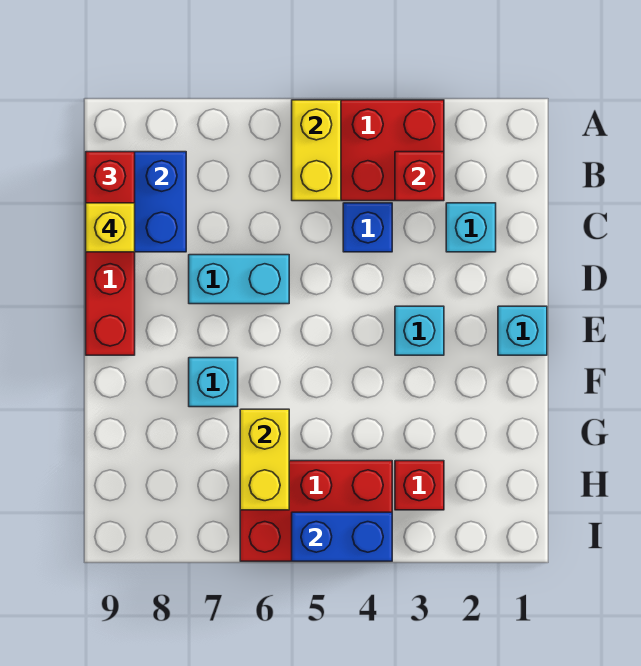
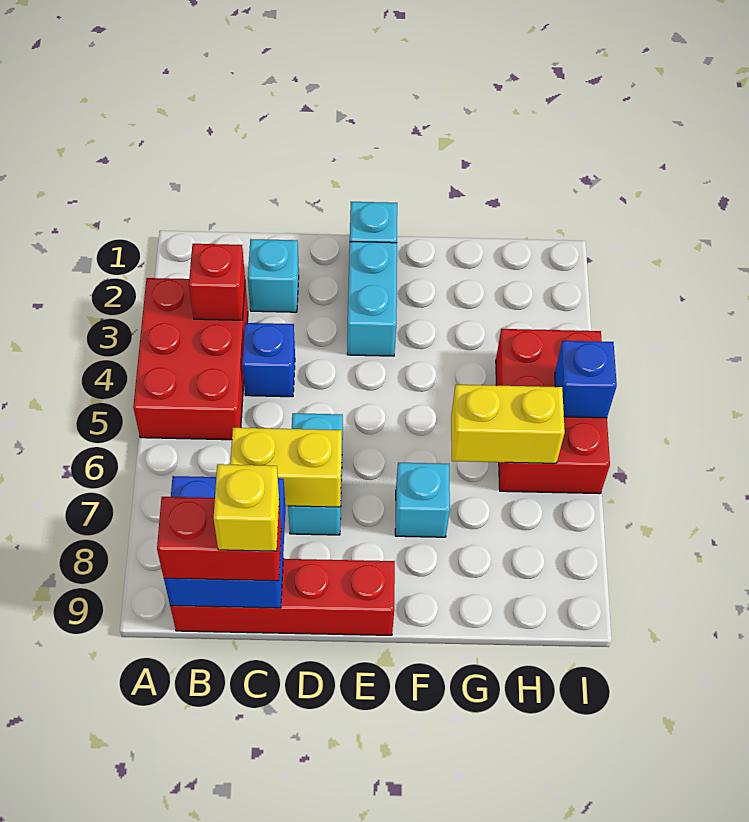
yellow brick A5:B5 level 2 -> yellow brick C7:D7 level 2
cyan brick E3 level 1 -> cyan brick E2:E3 level 1
red brick H3 level 1 -> none
blue brick I4:I5 level 2 -> blue brick I5 level 2

